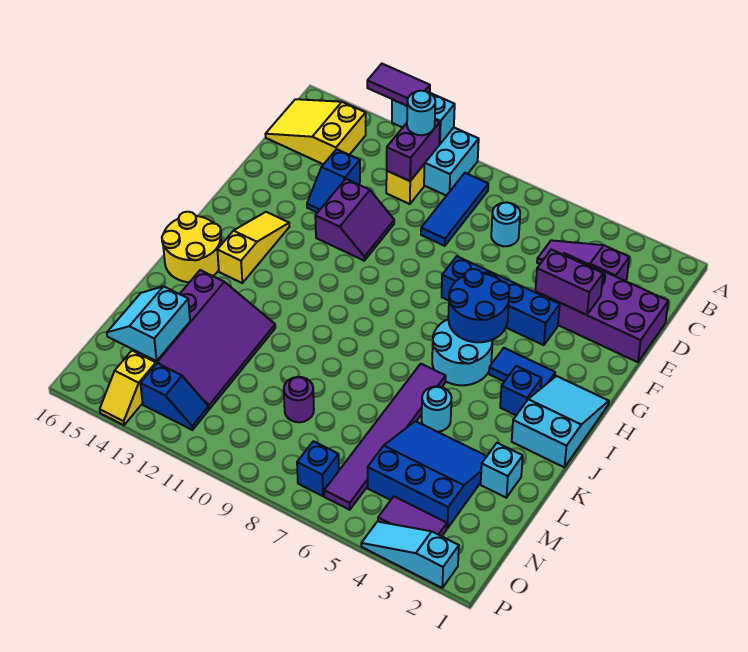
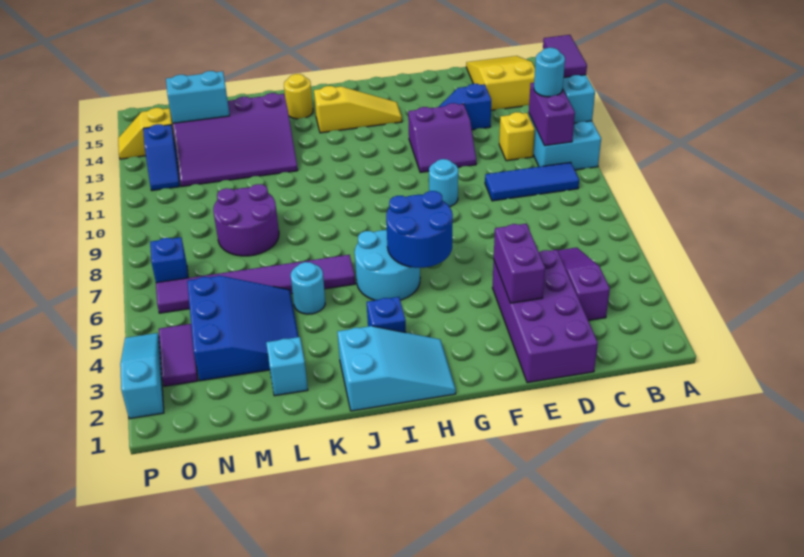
purple brick B11:C11 level 2 -> purple brick B10:B11 level 2
cyan round brick C7 level 1 -> cyan round brick F9 level 1
blue brick F4:F7 level 1 -> none
blue tile H3:H4 level 1 -> none
yellow round brick I15:J16 level 1 -> yellow round brick J15 level 1
purple round brick M9 level 1 -> purple round brick L8:M9 level 1

